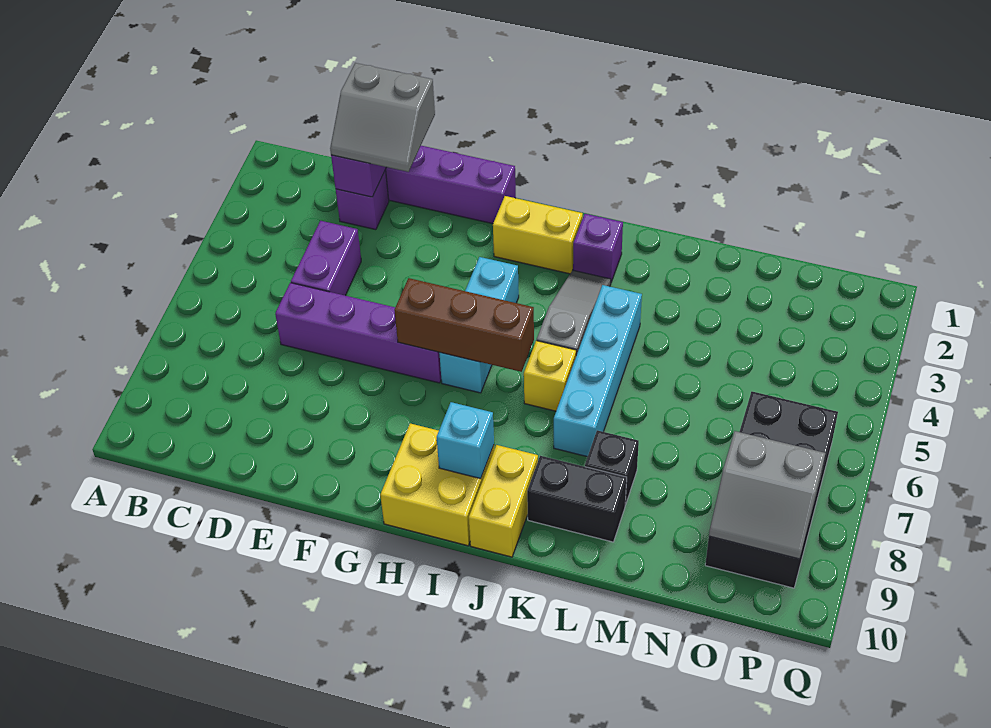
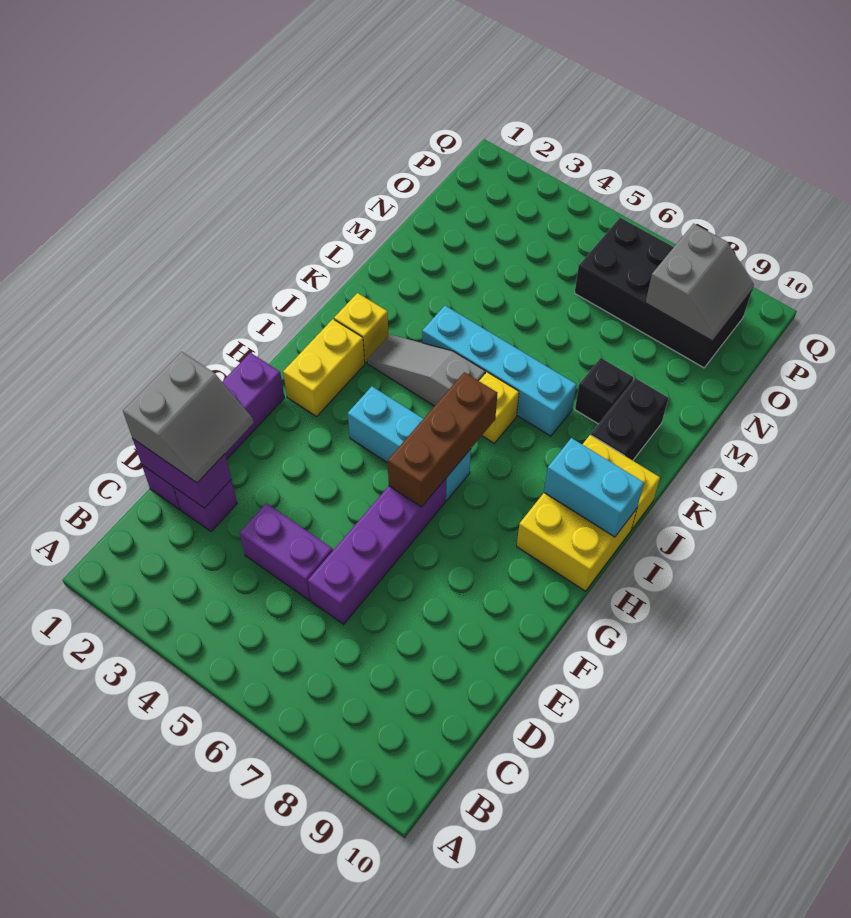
cyan brick I9 level 2 -> cyan brick I9:I10 level 2
purple brick J2 level 1 -> yellow brick J2 level 1

